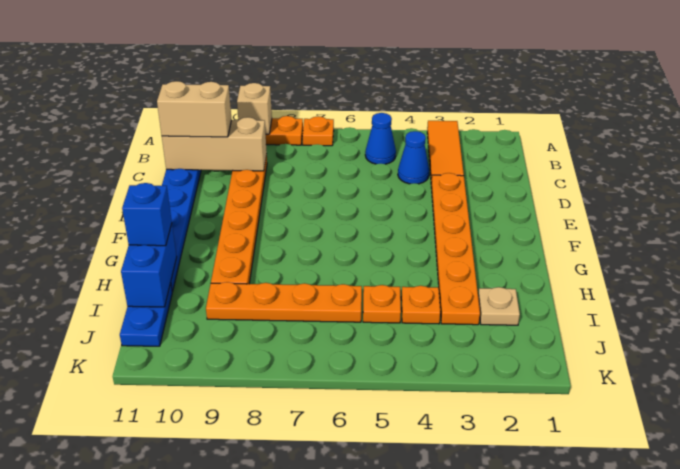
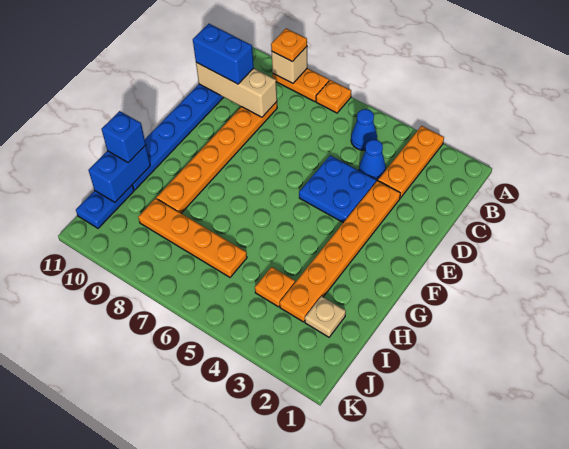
orange tile A3:C3 level 1 -> orange plate A3:C3 level 1
tan brick C10:C11 level 3 -> blue brick C10:C11 level 3
none -> blue plate D4:E5 level 1
orange plate I5 level 1 -> orange plate A9 level 3

